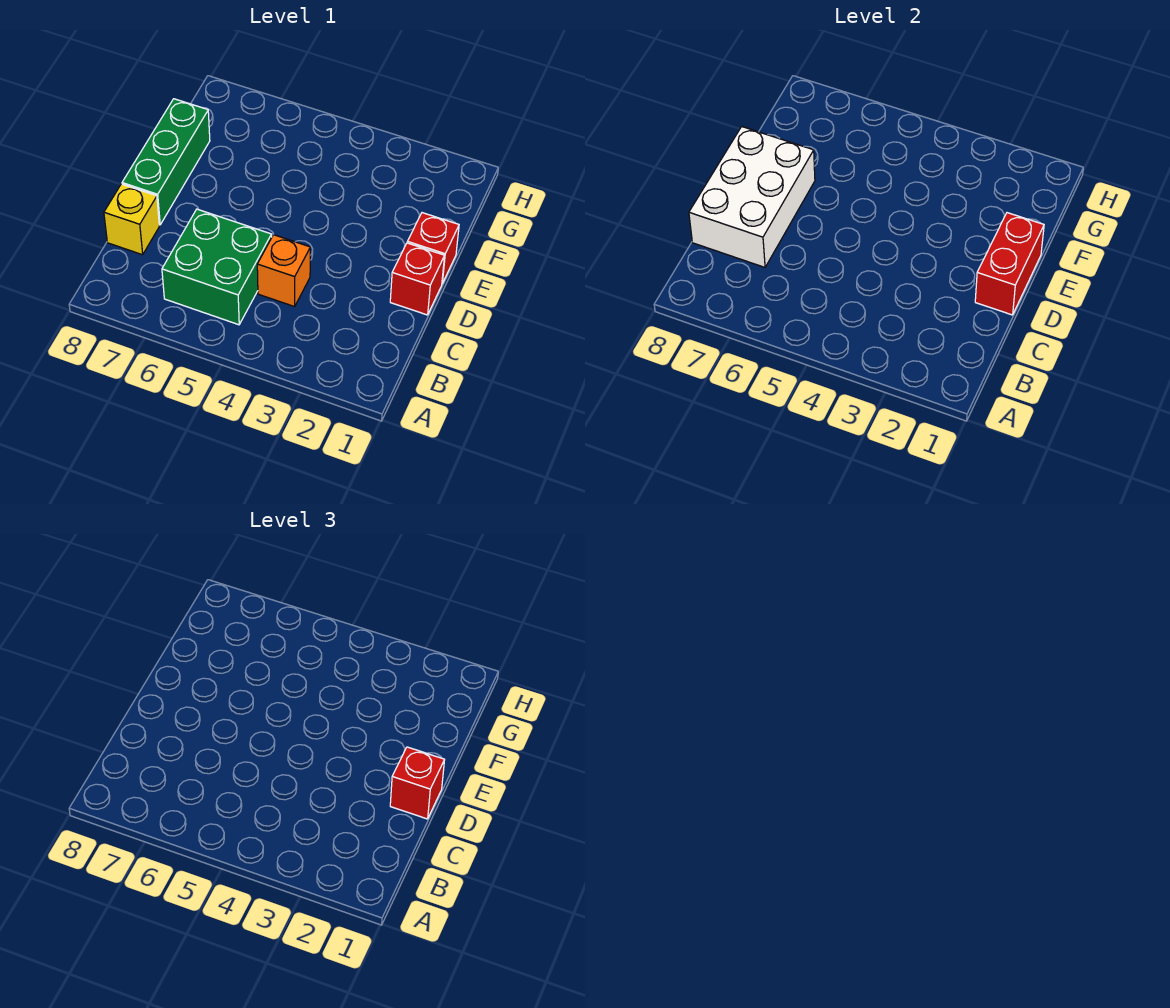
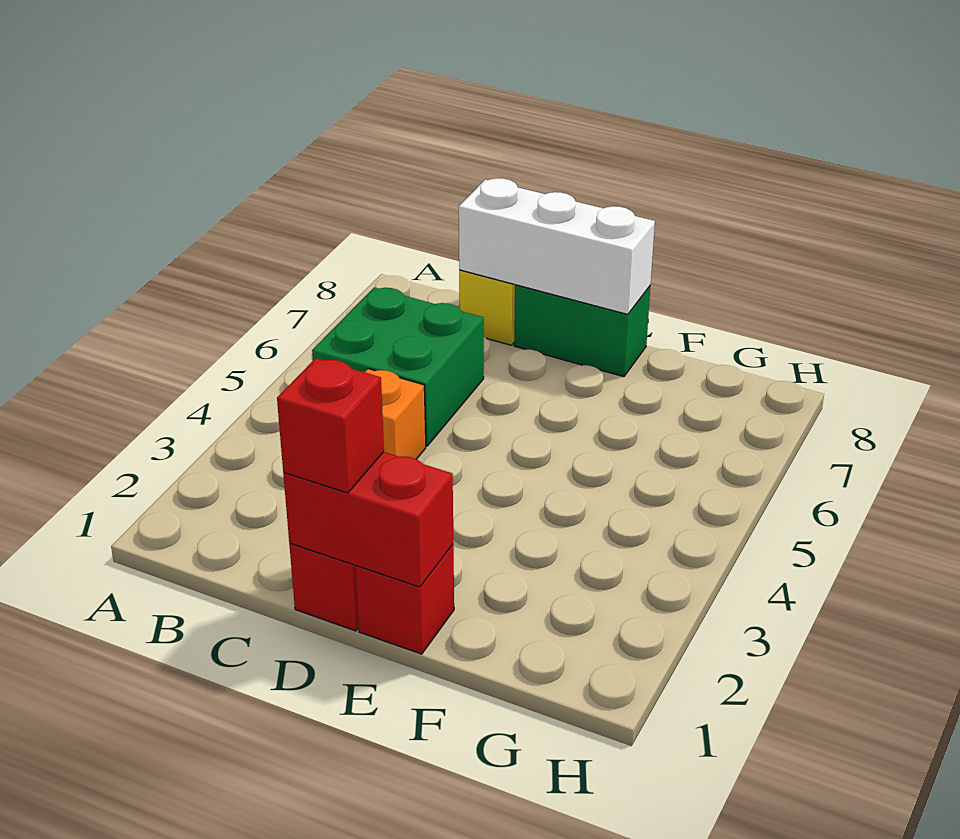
white brick C7:E8 level 2 -> white brick C8:E8 level 2
green brick D8:F8 level 1 -> green brick D8:E8 level 1

